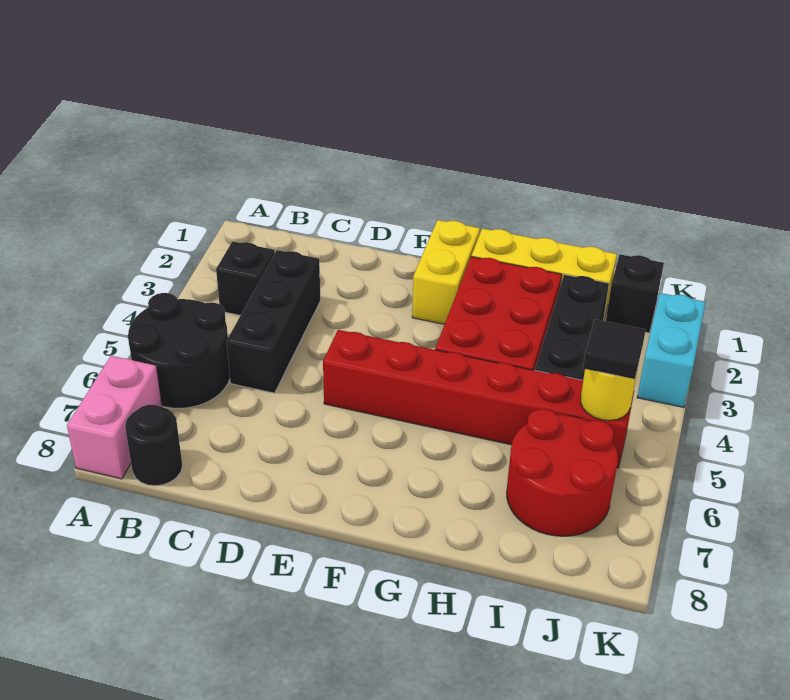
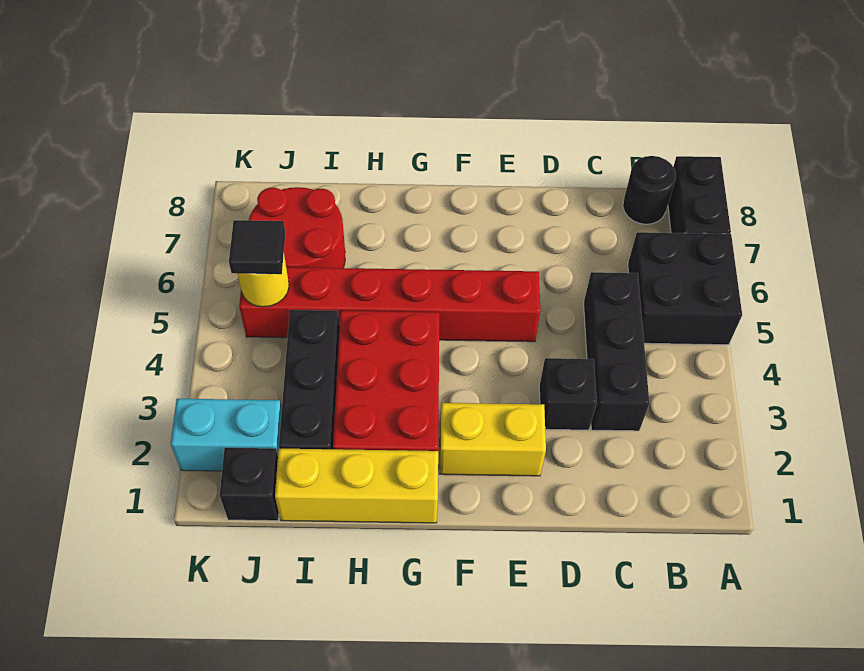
black round brick A5:B6 level 1 -> black brick A5:B6 level 1
pink brick A7:A8 level 1 -> black brick A7:A8 level 1
black brick B3 level 1 -> black brick D3 level 1
yellow brick F1:F2 level 1 -> yellow brick E2:F2 level 1
cyan brick K2:K3 level 1 -> cyan brick J2:K2 level 1

